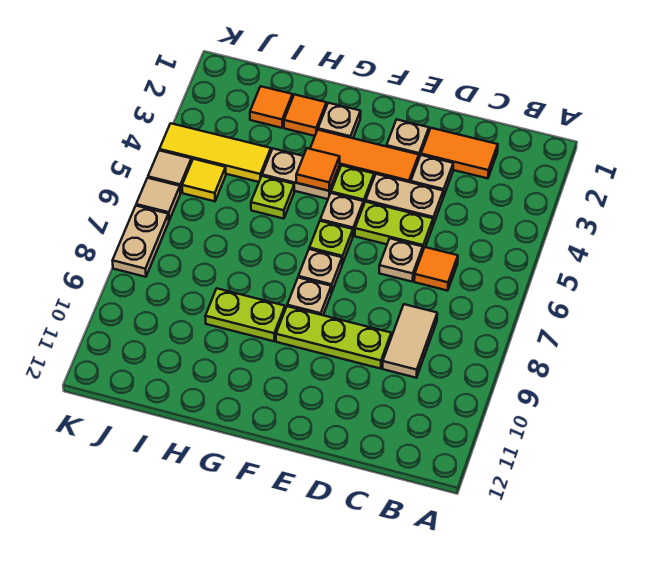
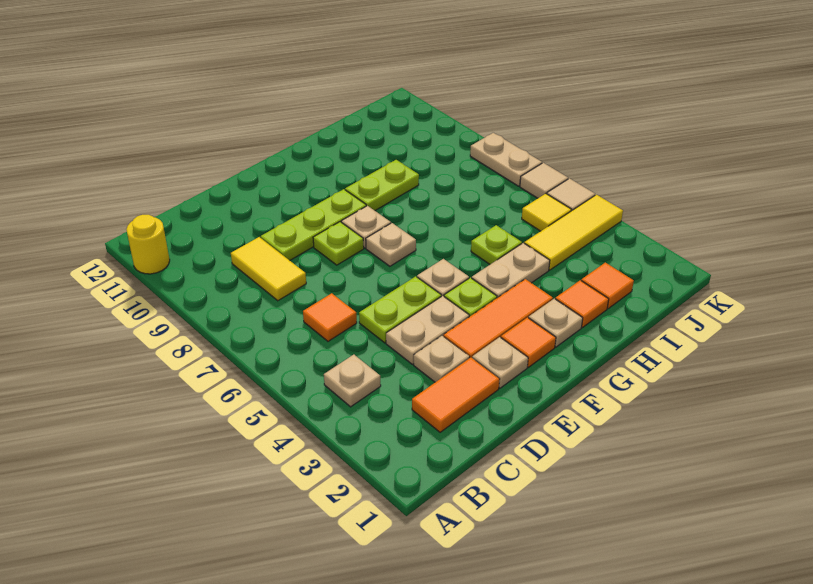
none -> yellow round brick A11 level 1
tan tile C8:C9 level 1 -> yellow tile C8:C9 level 1
tan plate D6 level 1 -> tan plate B4 level 1
lime plate F6 level 1 -> lime plate E8 level 1
orange tile G4 level 2 -> orange tile F2 level 1

